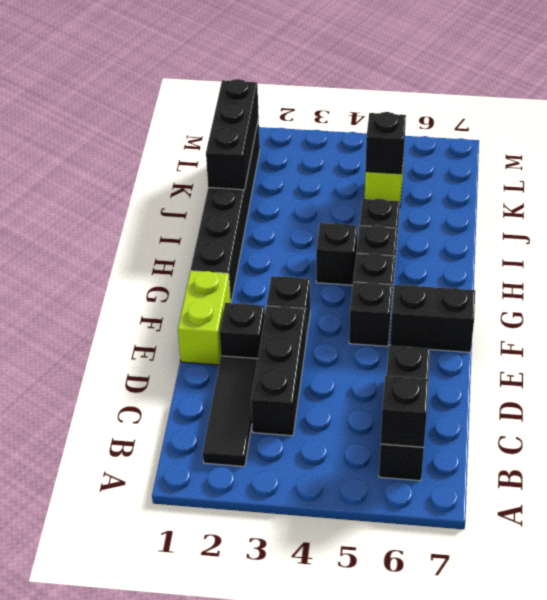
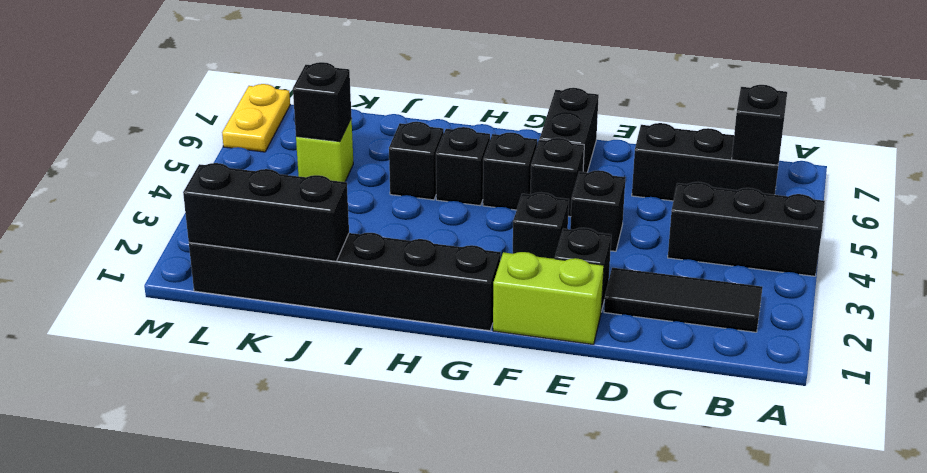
black brick C3:E3 level 1 -> black brick A4:C4 level 1
black brick H4 level 1 -> black brick E4 level 1
none -> yellow plate M6:M7 level 1

